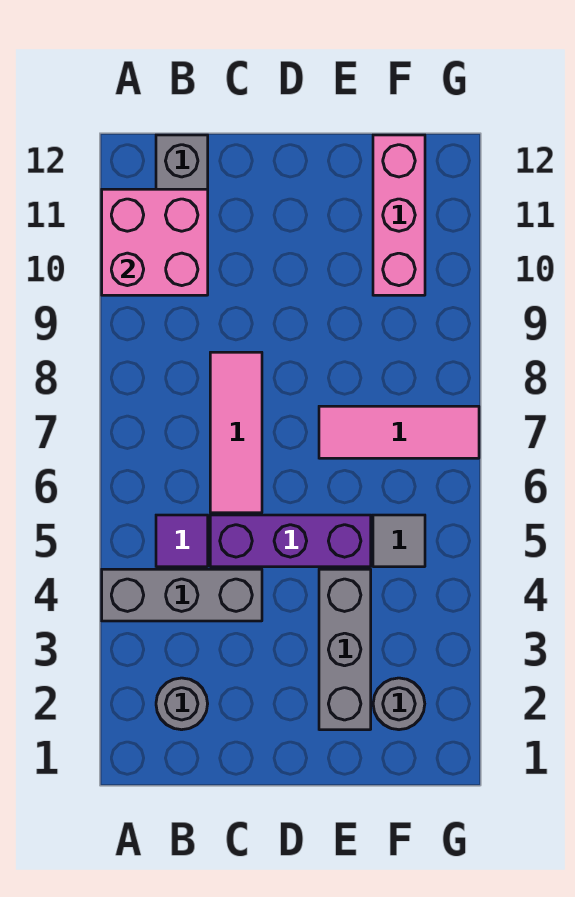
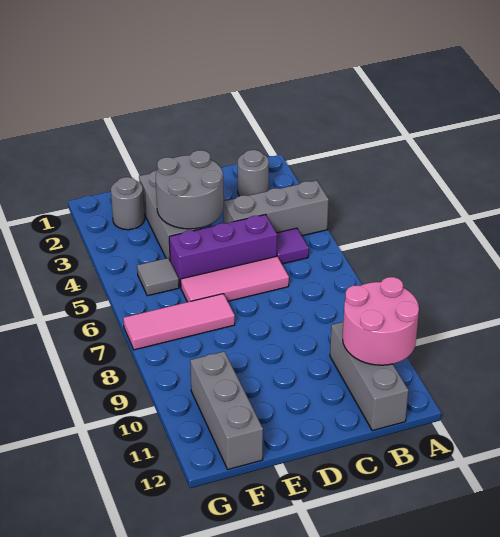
pink brick A10:B11 level 2 -> pink round brick A10:B11 level 2
pink tile C6:C8 level 1 -> pink tile C6:E6 level 1
none -> grey round brick D3:E4 level 2
pink brick F10:F12 level 1 -> grey brick F10:F12 level 1

